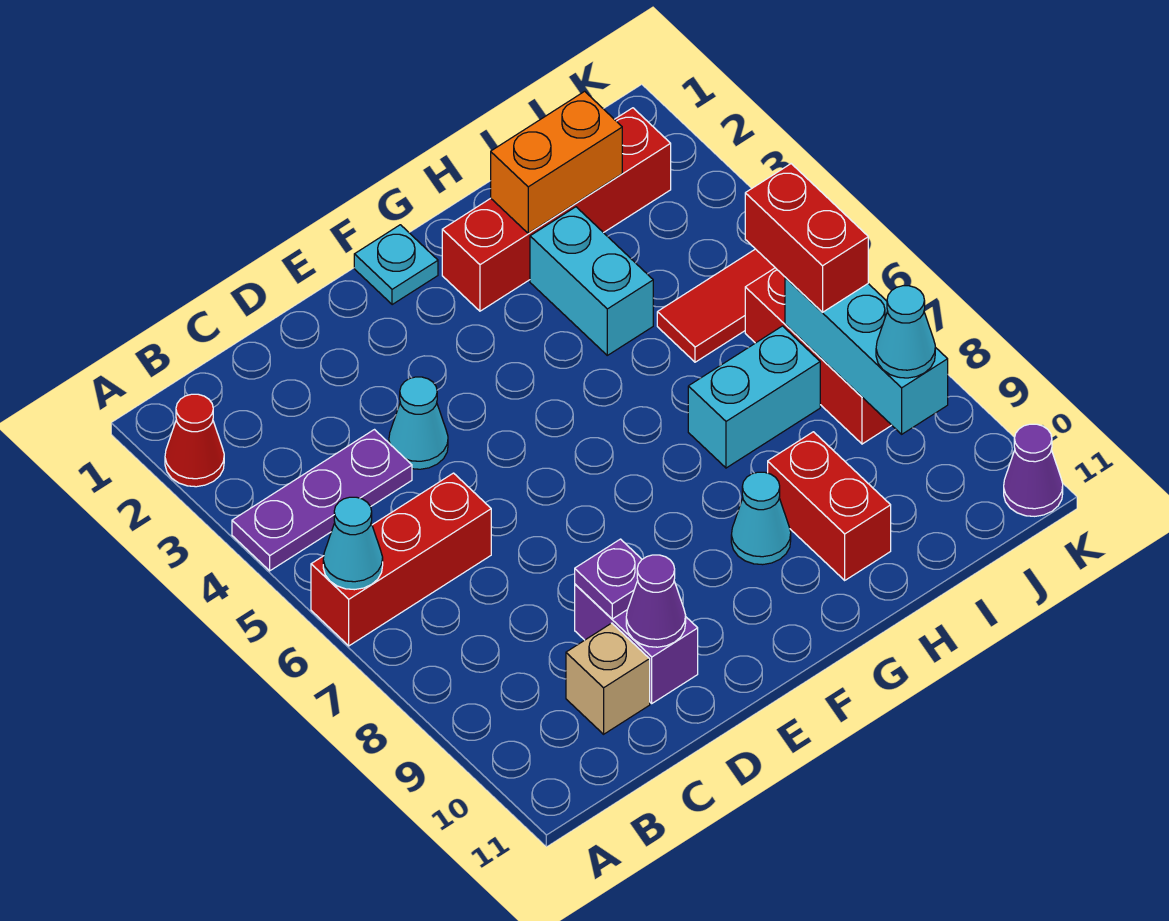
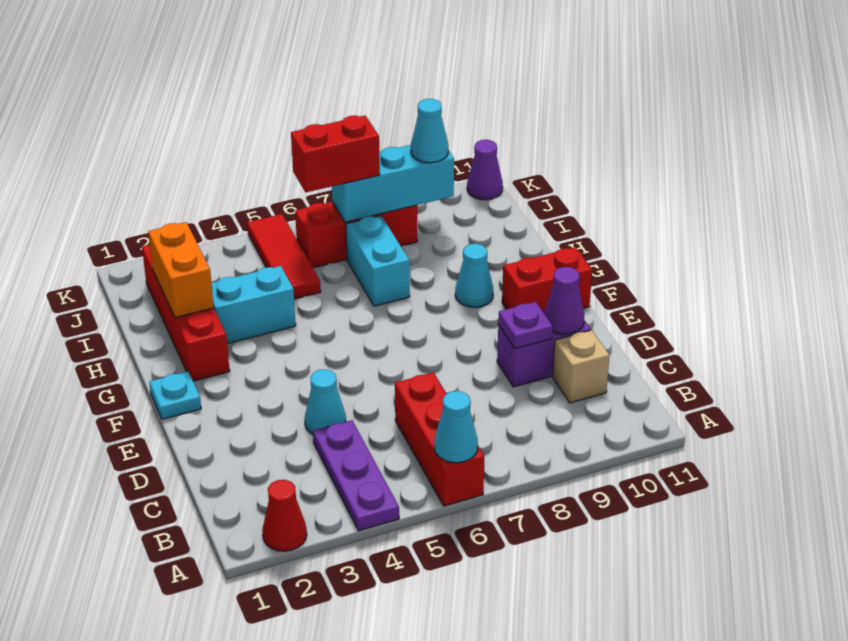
red brick H9:H10 level 1 -> red brick F10:F11 level 1

